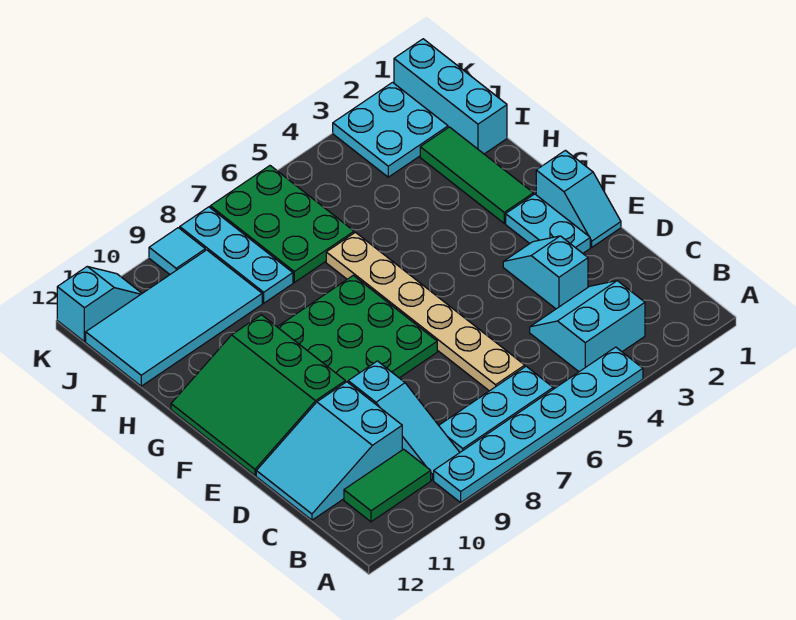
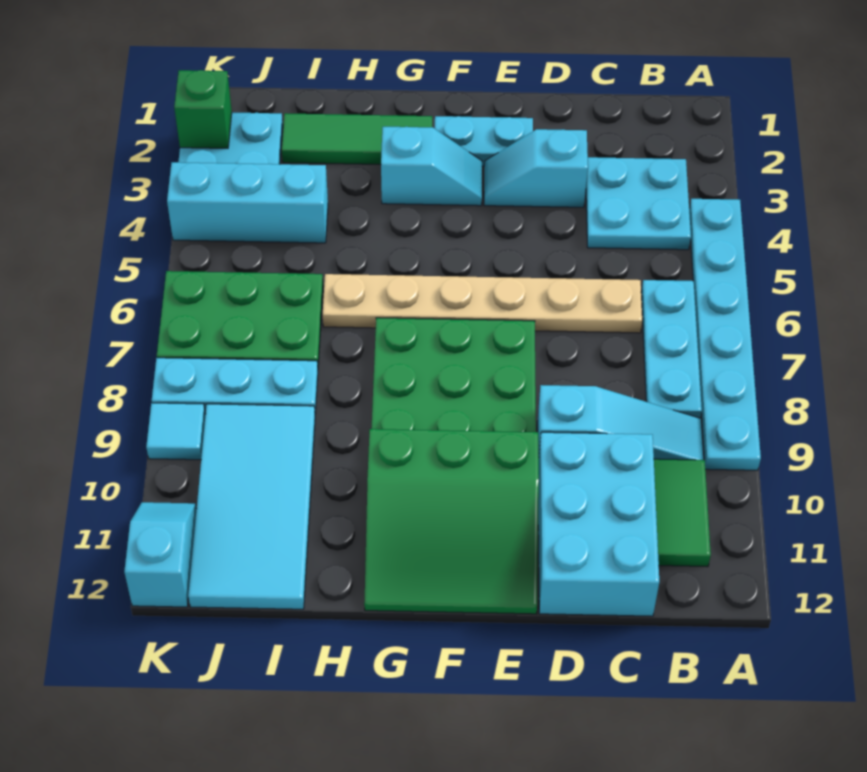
cyan slope B3:C4 level 1 top B -> cyan plate B3:C4 level 1
cyan slope C10:D12 level 1 top 10 -> cyan brick C10:D12 level 1
cyan slope E1:F1 level 1 top F -> cyan slope F3:G3 level 1 top G
cyan brick I1:K1 level 1 -> cyan brick I4:K4 level 1
none -> green brick K2 level 2

